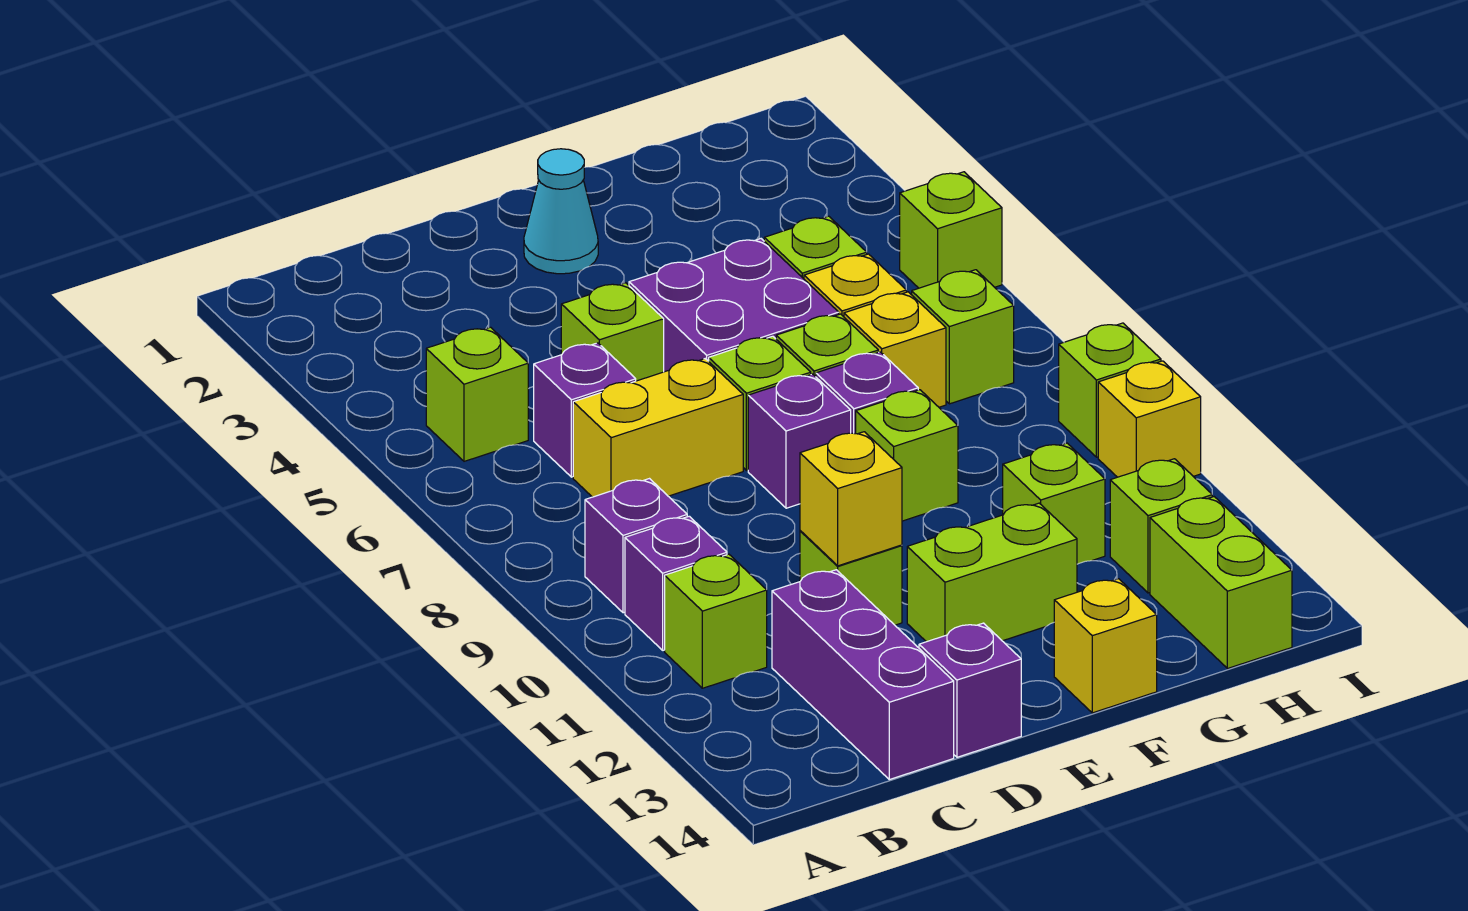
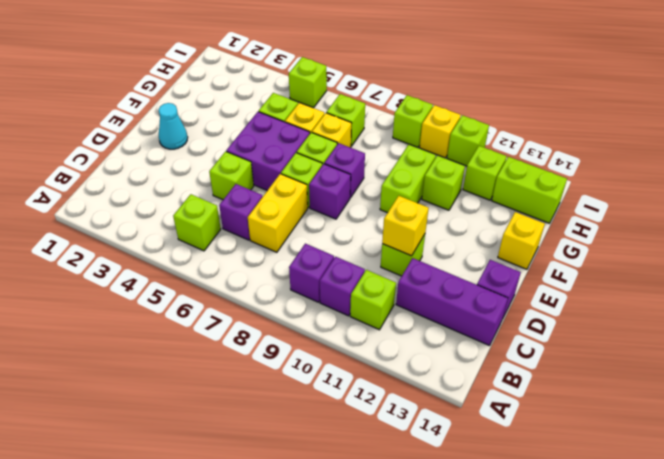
lime brick E12:F12 level 1 -> lime brick F10:G10 level 1
lime brick F9 level 1 -> lime brick I11 level 1

